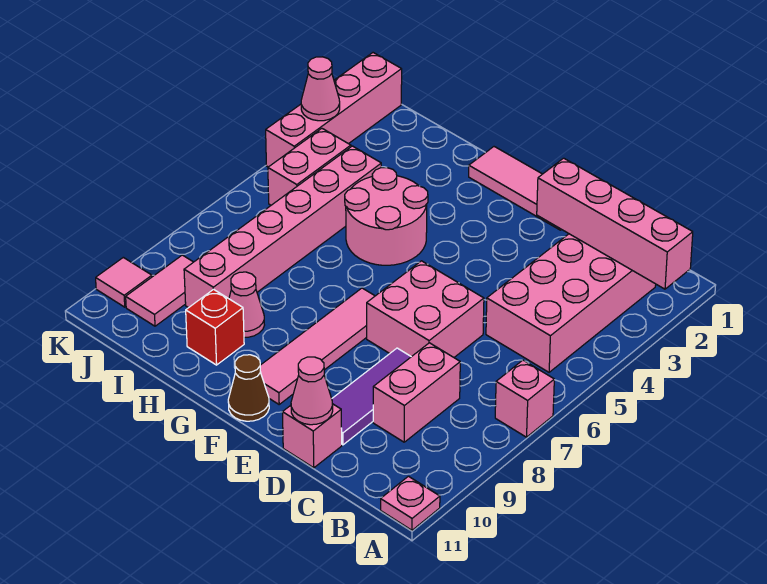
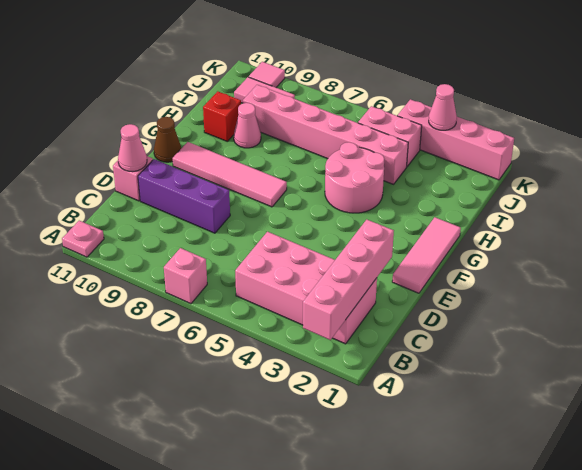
pink brick C8:C9 level 1 -> none
pink brick D6:E7 level 1 -> none
purple tile D8:D10 level 1 -> purple brick D8:D10 level 1

